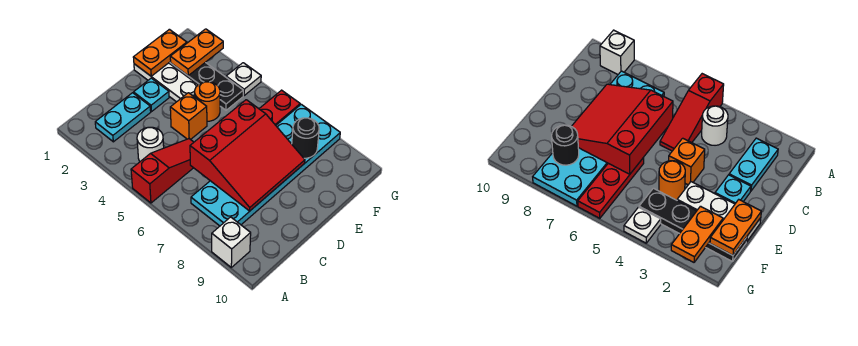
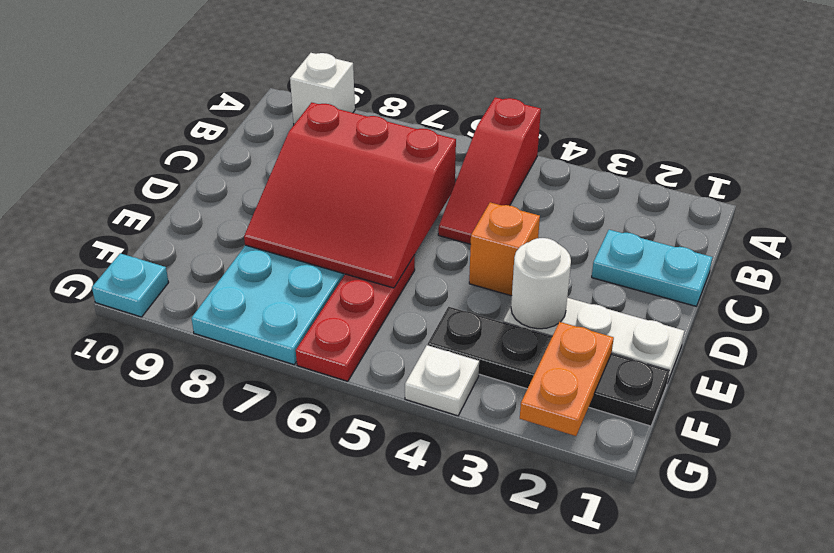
cyan plate B2:C2 level 1 -> cyan plate C1:C2 level 1
white round brick B4 level 1 -> white round brick E3 level 2
red slope C6:E8 level 2 top 6 -> red slope C6:E8 level 2 top C
cyan plate D2 level 1 -> cyan plate G10 level 1
orange plate E1:F1 level 2 -> none
orange round brick E4 level 1 -> none
black round brick F8 level 2 -> none

